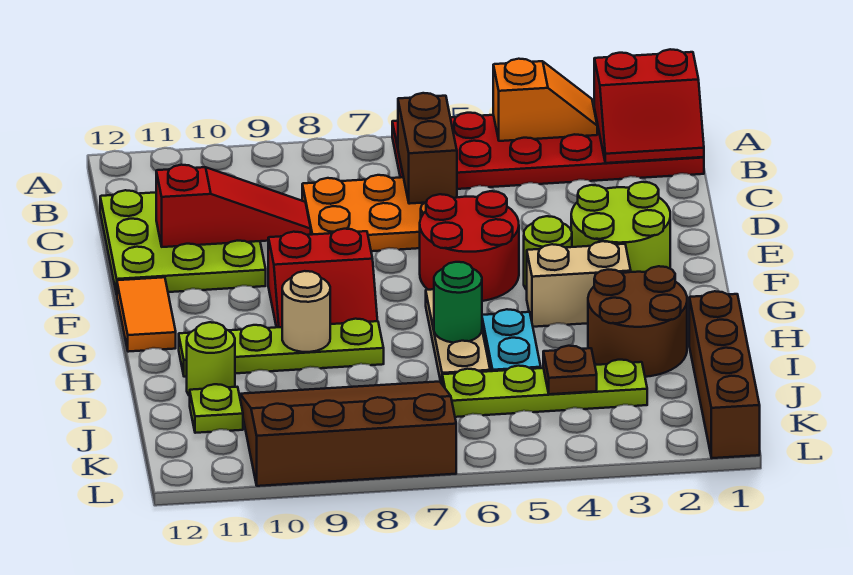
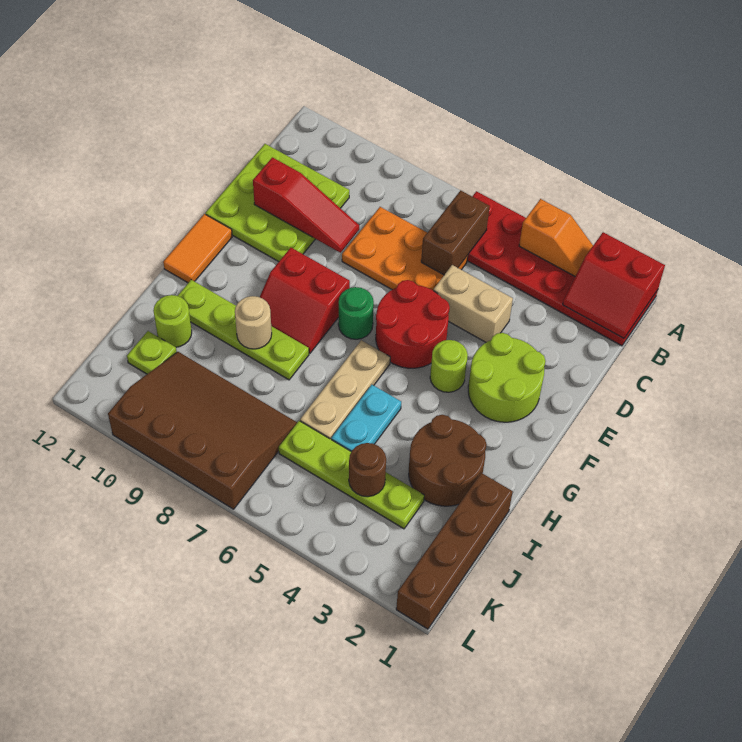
tan brick G3:G4 level 1 -> tan brick D4:D5 level 1
green round brick H6 level 2 -> green round brick F7 level 1
brown plate J4 level 2 -> brown round brick J4 level 2

